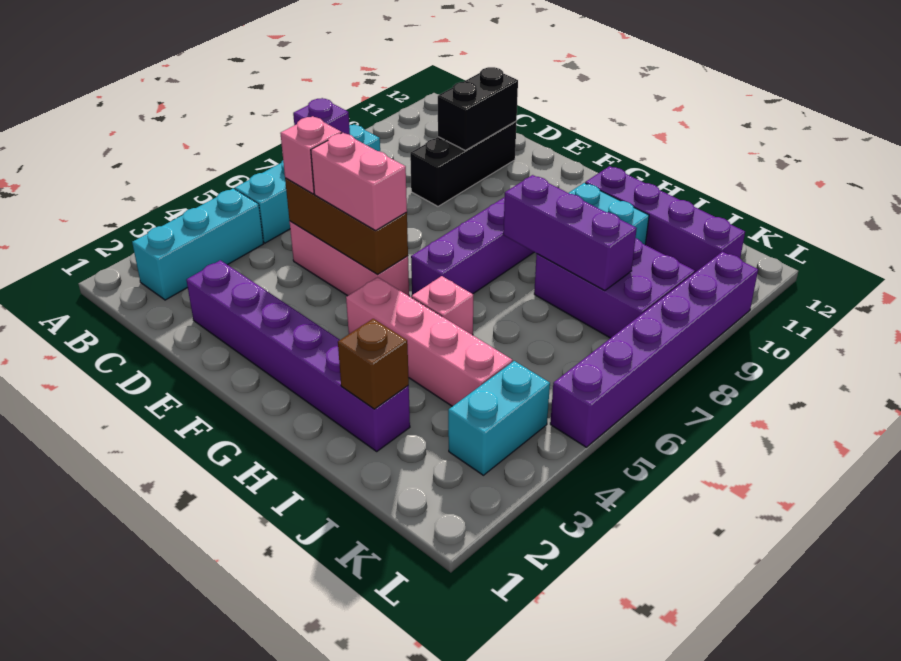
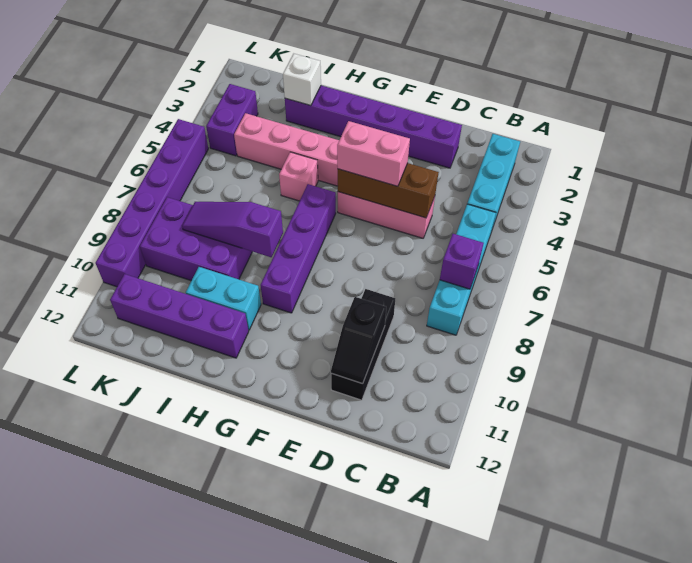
pink brick D5 level 3 -> none
black brick D10:D11 level 2 -> black slope D10:D11 level 2 top 10
purple brick H8:J8 level 2 -> purple slope H8:J8 level 2 top H
brown brick I2 level 2 -> white brick I2 level 2
cyan brick K3:K4 level 1 -> purple brick K3:K4 level 1

